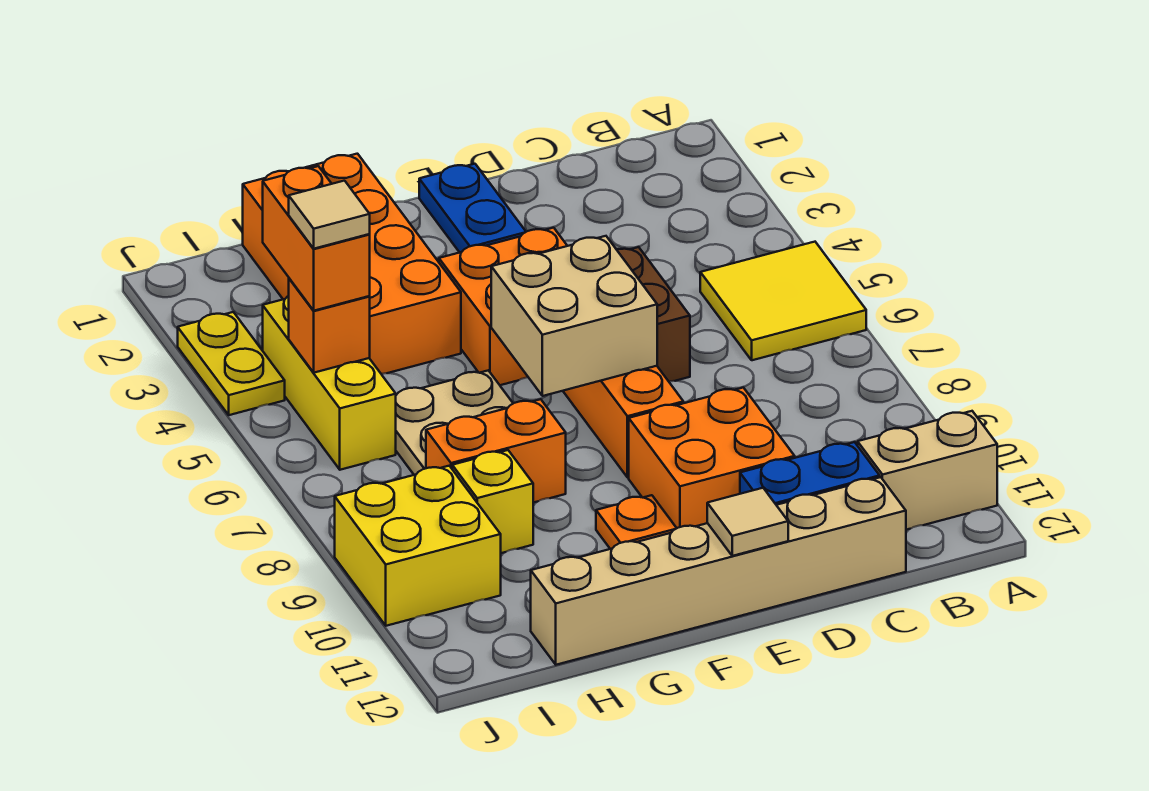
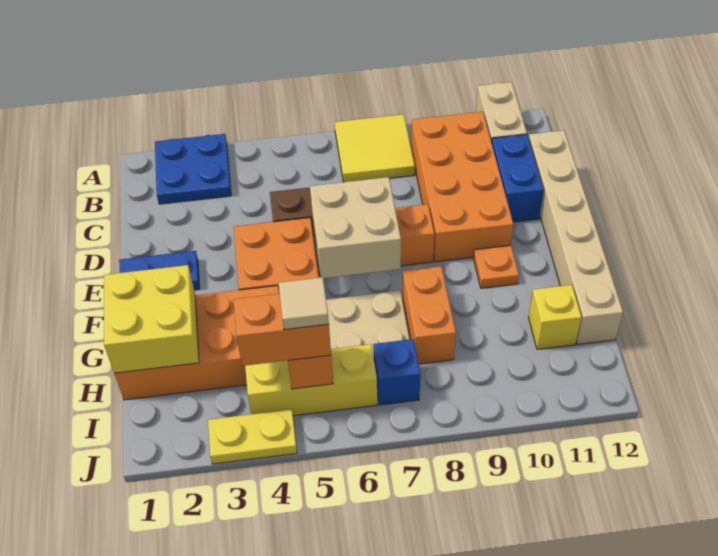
none -> blue plate A2:B3 level 1
yellow tile A5:B6 level 1 -> yellow tile A7:B8 level 1
orange brick D9:E10 level 1 -> orange brick B9:E10 level 1
tan tile E12 level 2 -> none
yellow brick H9 level 1 -> yellow brick H11 level 1
none -> blue brick I7 level 1
yellow brick I9:J10 level 1 -> yellow brick G1:H2 level 2

